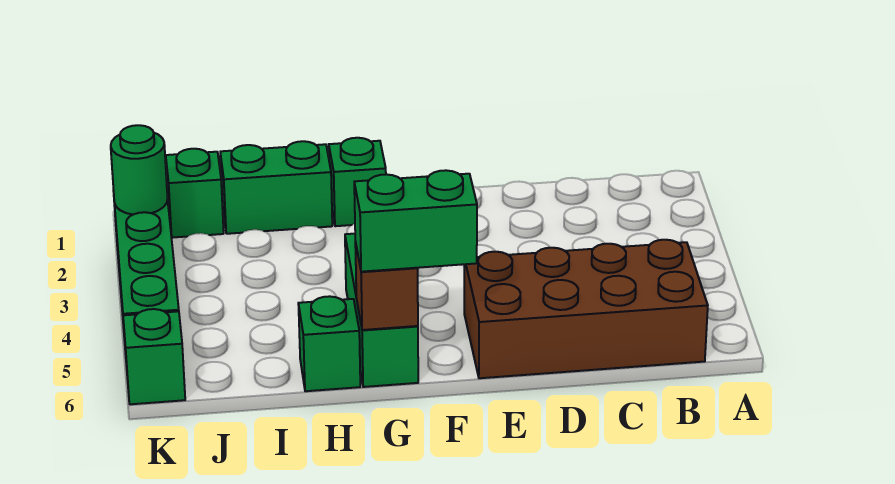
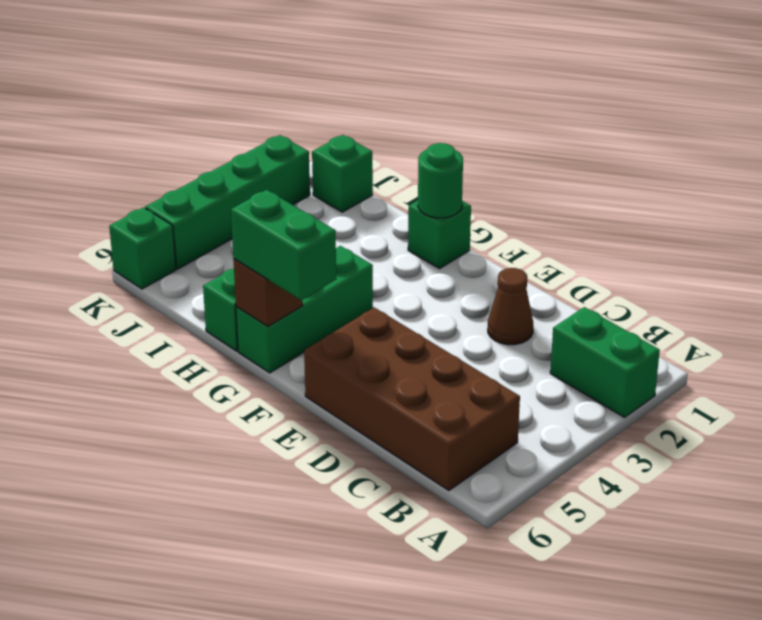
none -> brown cone D2 level 1
green brick H1:I1 level 1 -> green brick A2:B2 level 1
green round brick K2 level 2 -> green round brick G1 level 2

